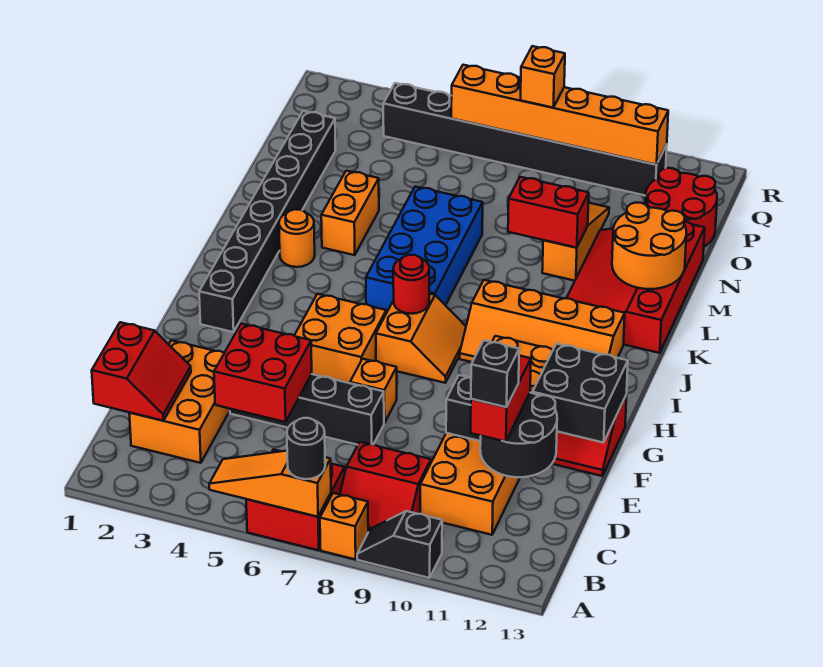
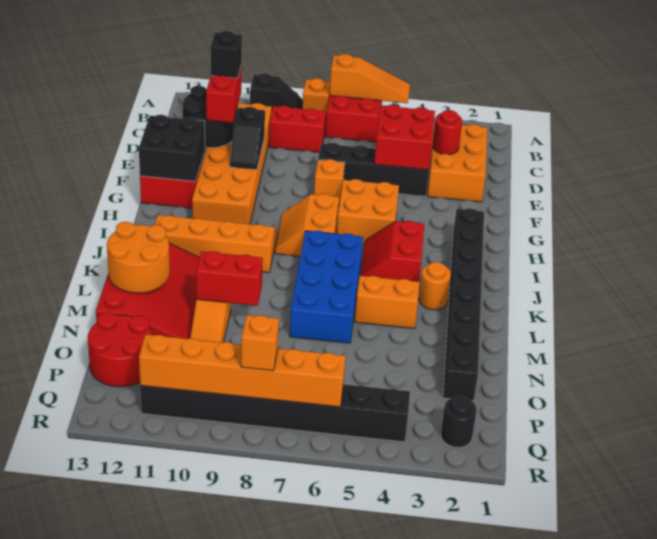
black round brick A7 level 3 -> black round brick Q2 level 1
red slope C1:D2 level 2 top 1 -> red slope I4:J5 level 1 top 4
red round brick I7 level 2 -> red round brick D3 level 2
orange brick L4:M4 level 1 -> orange brick L4:L5 level 1

